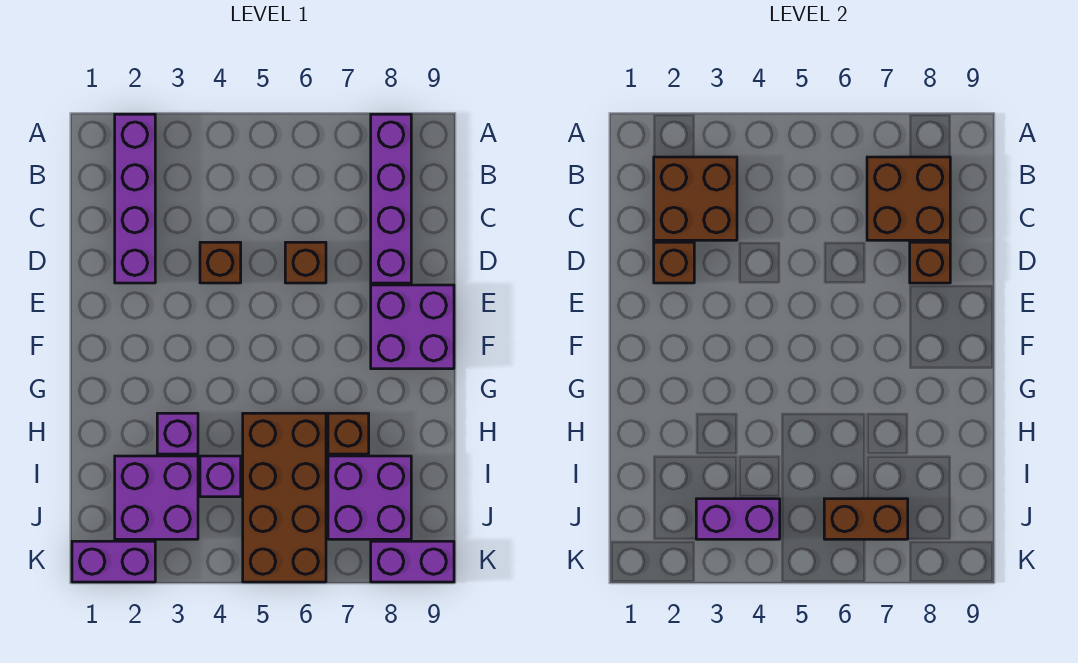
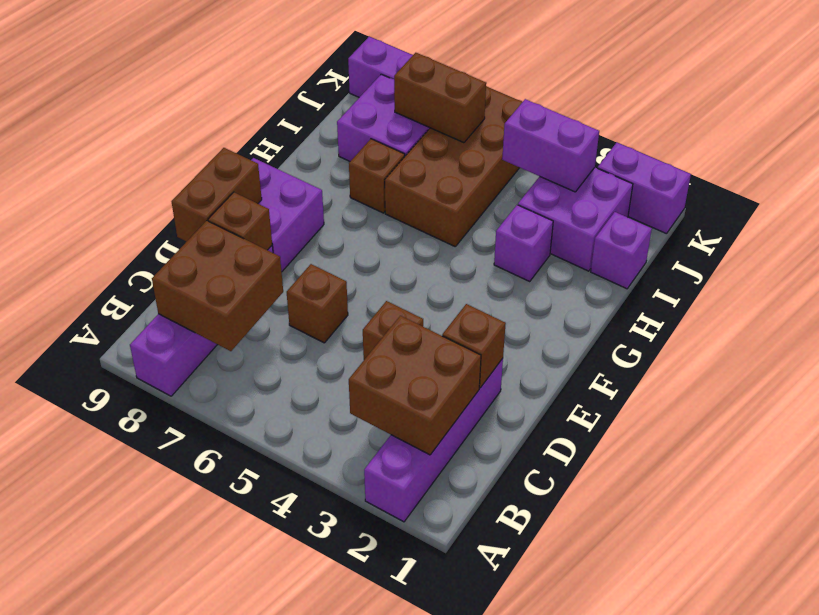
none -> brown brick D9:E9 level 2
purple brick I4 level 1 -> purple brick I1 level 1

